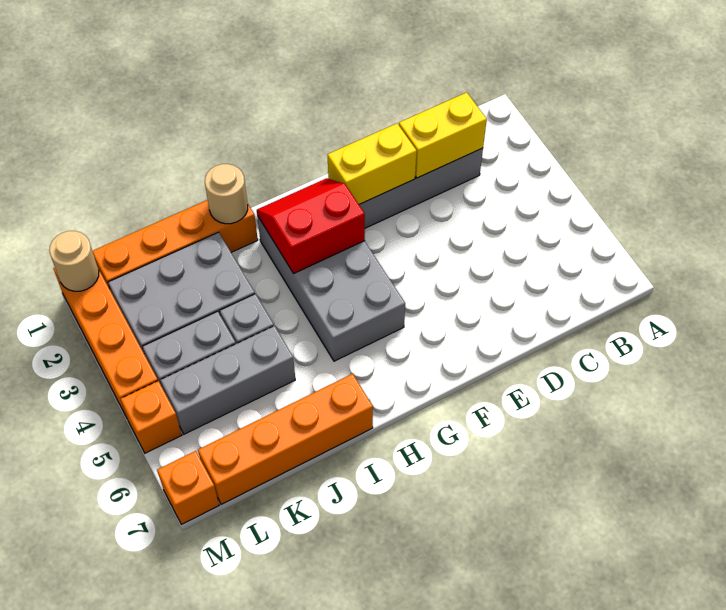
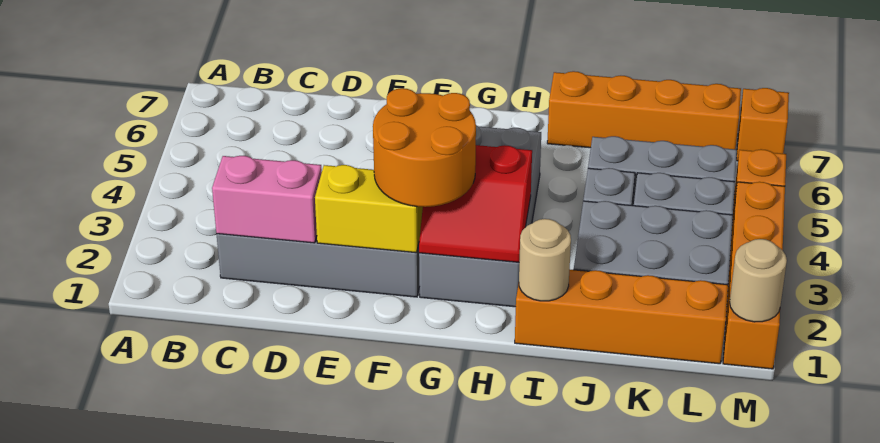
yellow brick C2:D2 level 2 -> pink brick C2:D2 level 2
none -> orange round brick F2:G3 level 3

